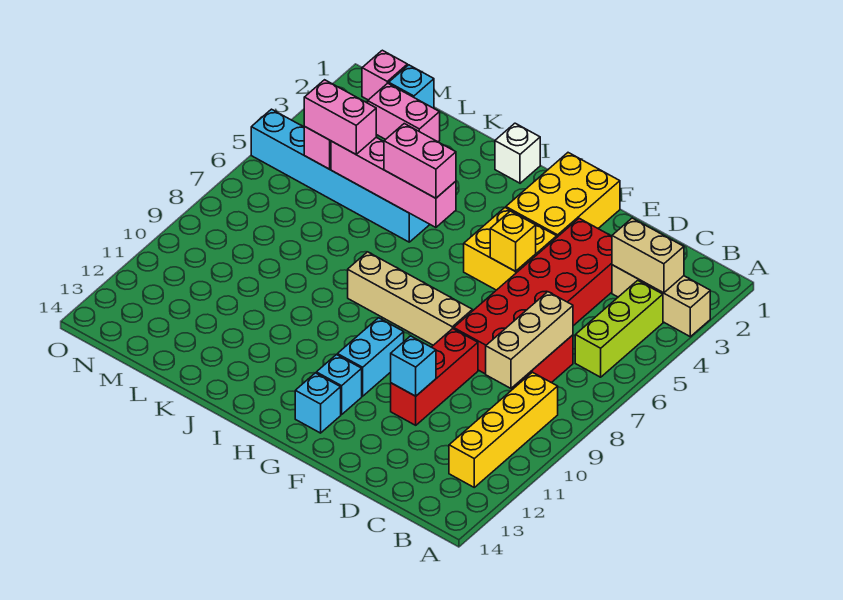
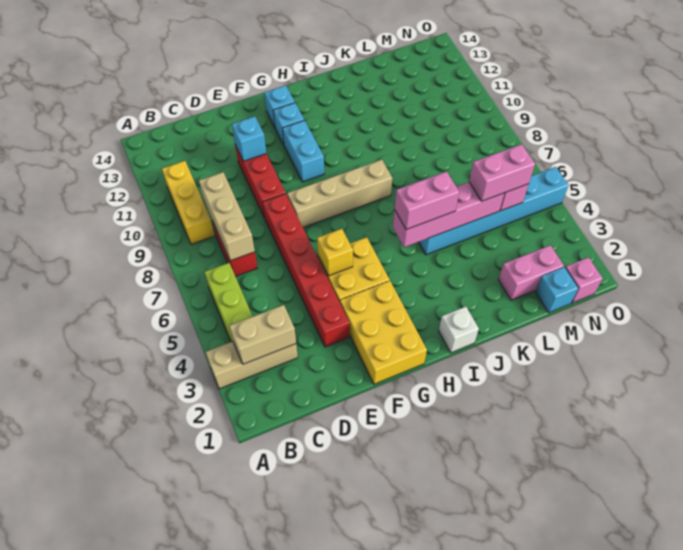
yellow brick B9:B12 level 1 -> yellow brick B9:B11 level 1
red brick D3:E8 level 1 -> red brick E3:E8 level 1

